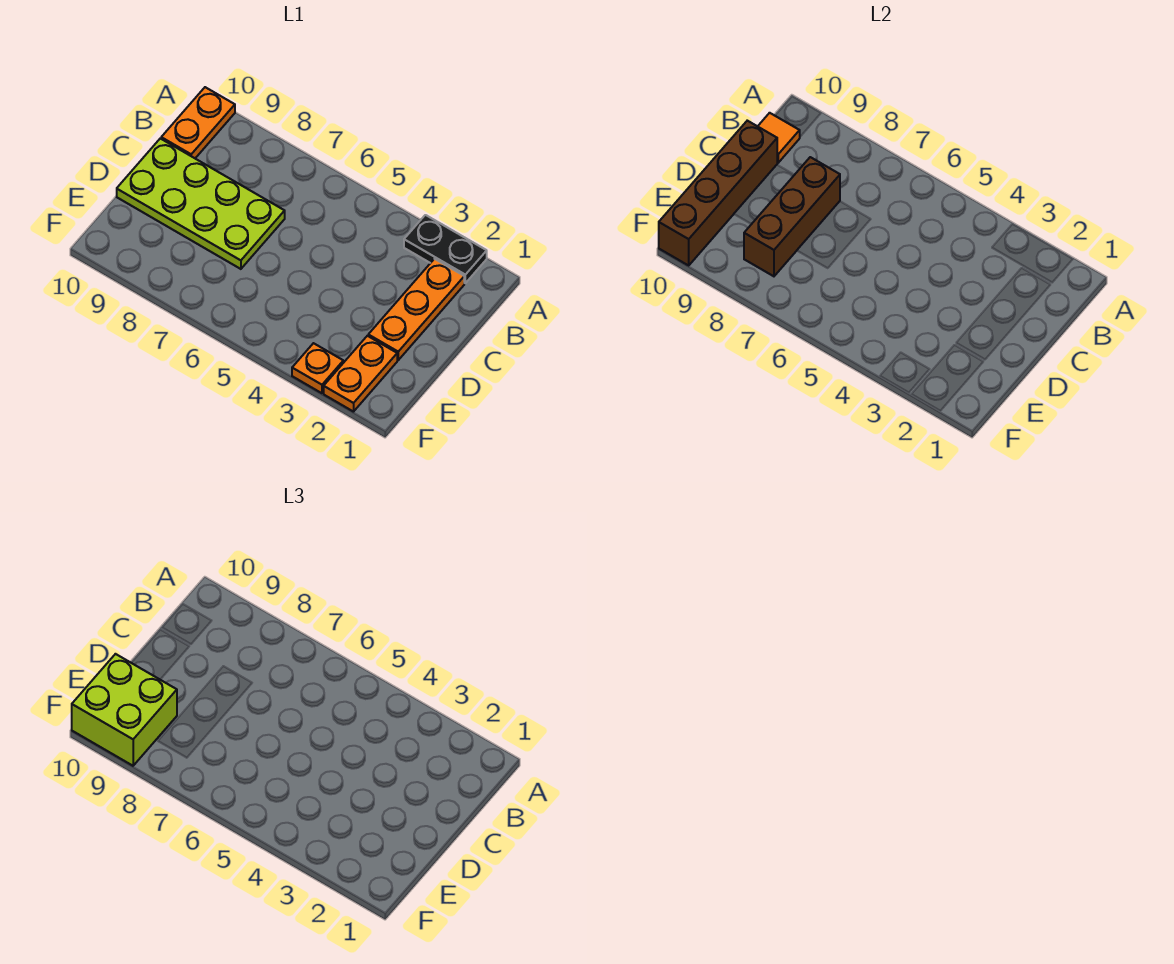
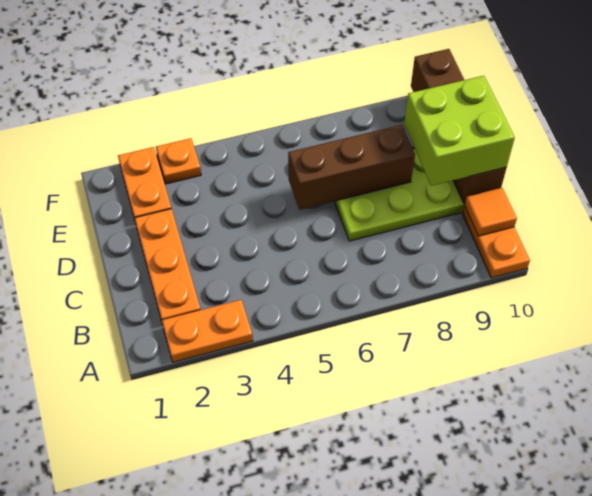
black plate A2:A3 level 1 -> orange plate A2:A3 level 1
brown brick C8:E8 level 2 -> brown brick D6:D8 level 2
lime brick E9:F10 level 3 -> lime brick C9:D10 level 3

